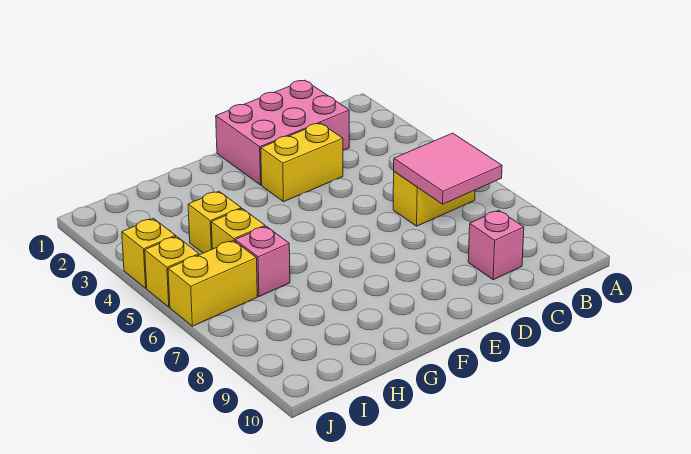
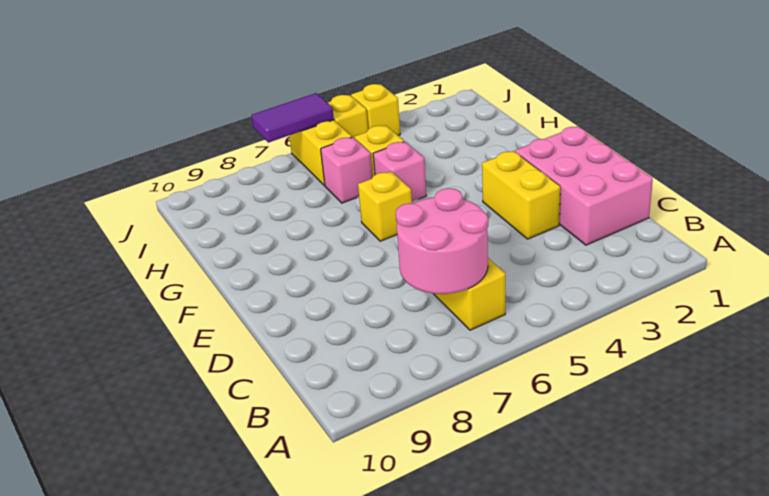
pink tile B6:C7 level 2 -> pink round brick B6:C7 level 2
pink brick C9 level 1 -> pink brick G5 level 1
yellow brick H4 level 1 -> yellow brick F6 level 1
none -> purple tile J6:J7 level 2

